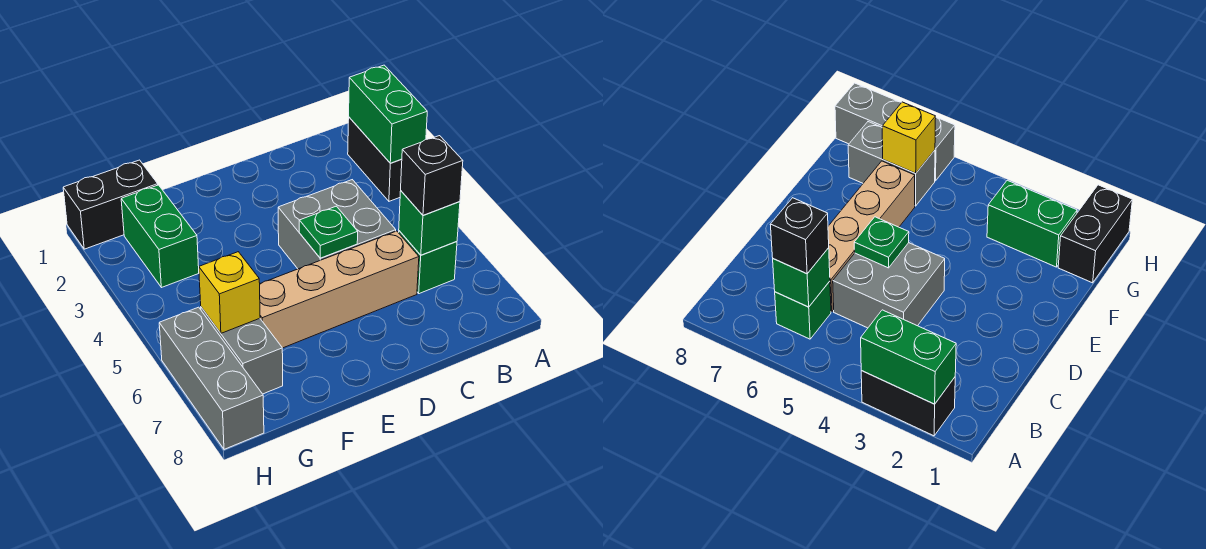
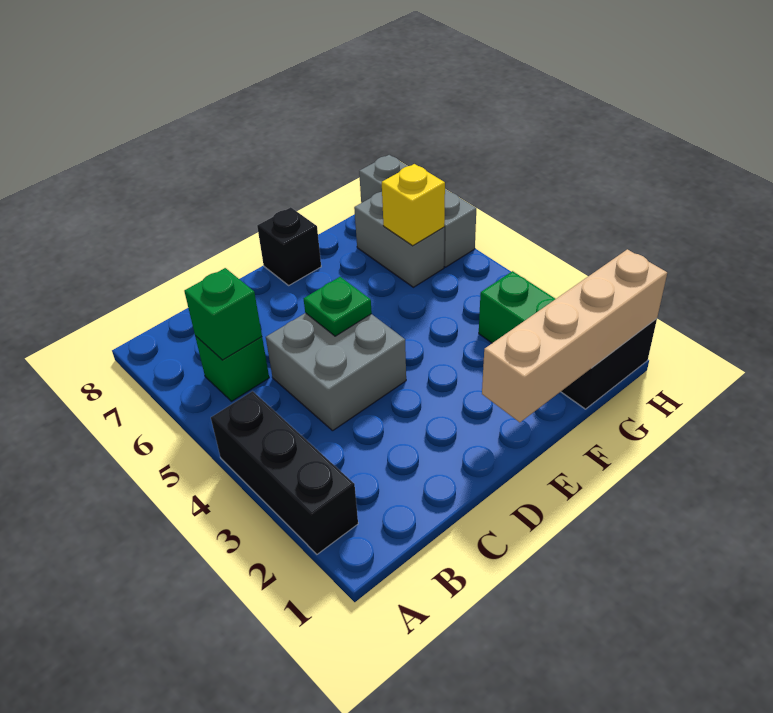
black brick A2:A3 level 1 -> black brick A2:A4 level 1
green brick A2:A3 level 2 -> none
black brick B6 level 3 -> black brick E8 level 1
tan brick C6:F6 level 1 -> tan brick E1:H1 level 2

